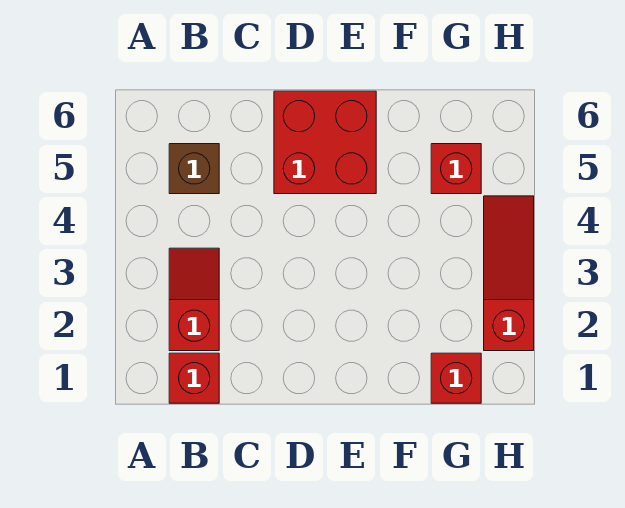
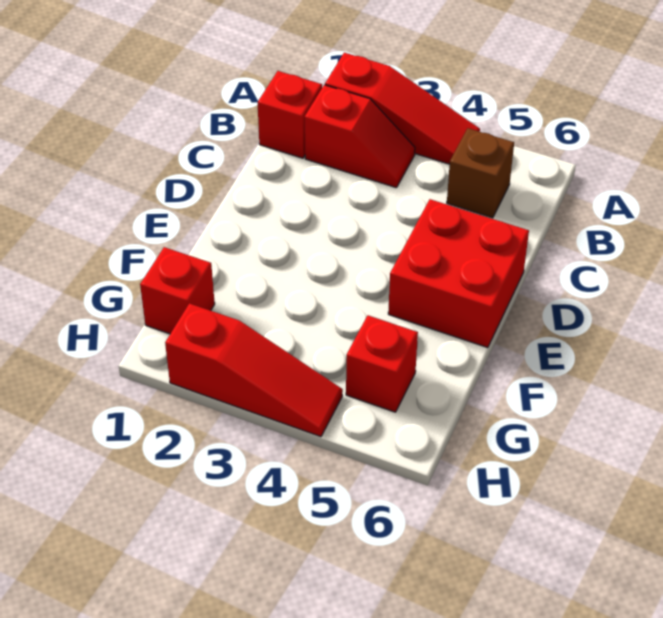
none -> red slope A2:A4 level 1 top 2

